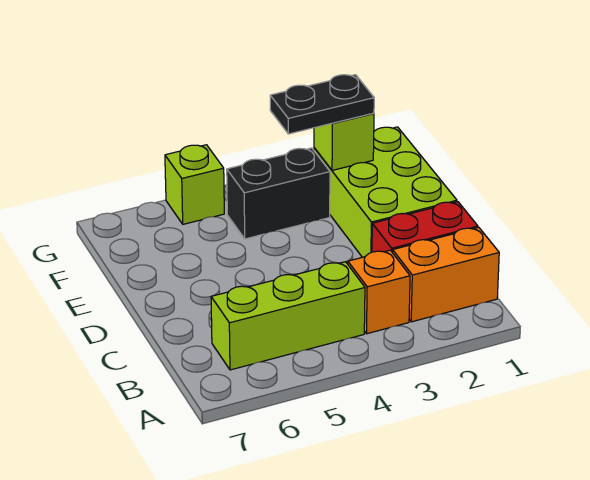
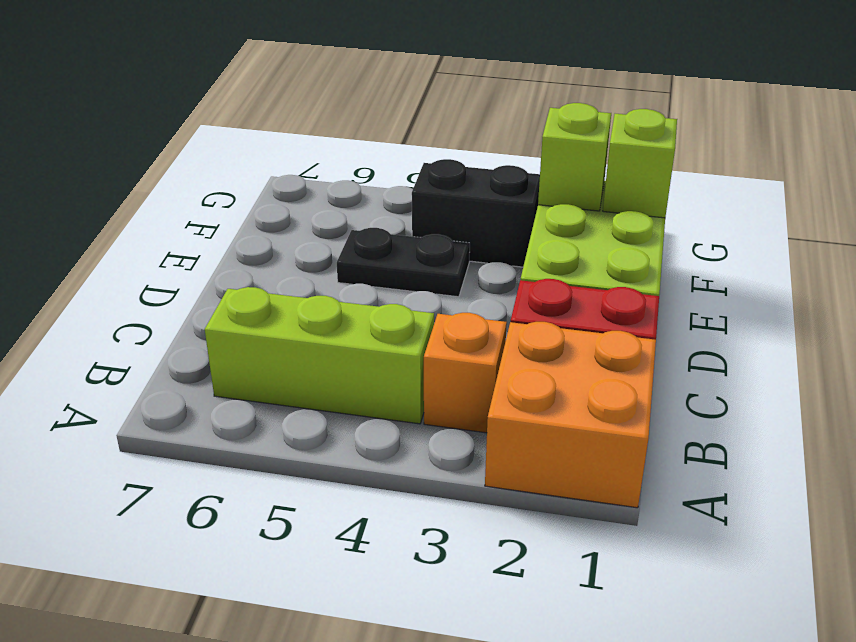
orange brick B1:B2 level 1 -> orange brick A1:B2 level 1
black plate F2:F3 level 3 -> black plate E4:E5 level 1
lime brick G5 level 1 -> lime brick F1 level 2

